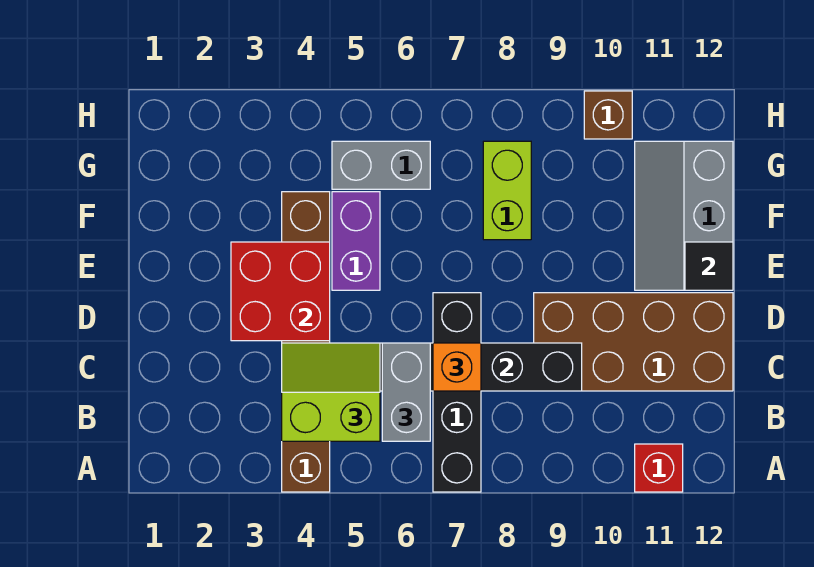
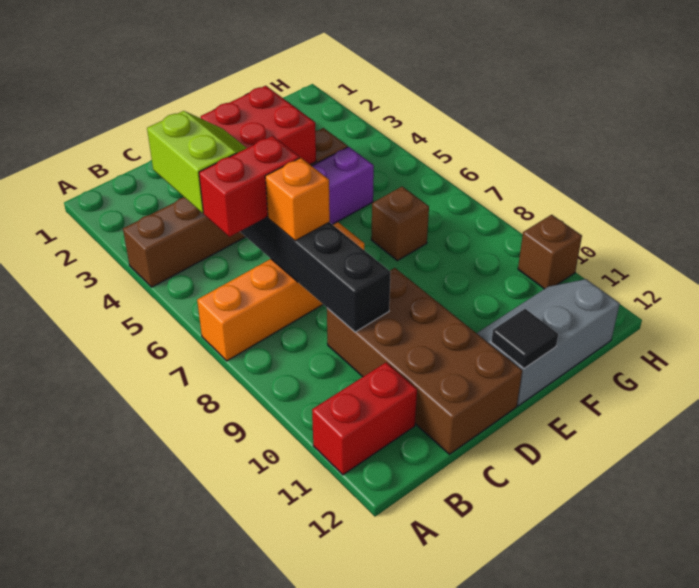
black brick A7:D7 level 1 -> orange brick A7:D7 level 1
red brick A11 level 1 -> red brick A11:B11 level 1
grey brick B6:C6 level 3 -> red brick B6:C6 level 3
none -> brown brick F7 level 1
lime brick F8:G8 level 1 -> none
grey brick G5:G6 level 1 -> none

